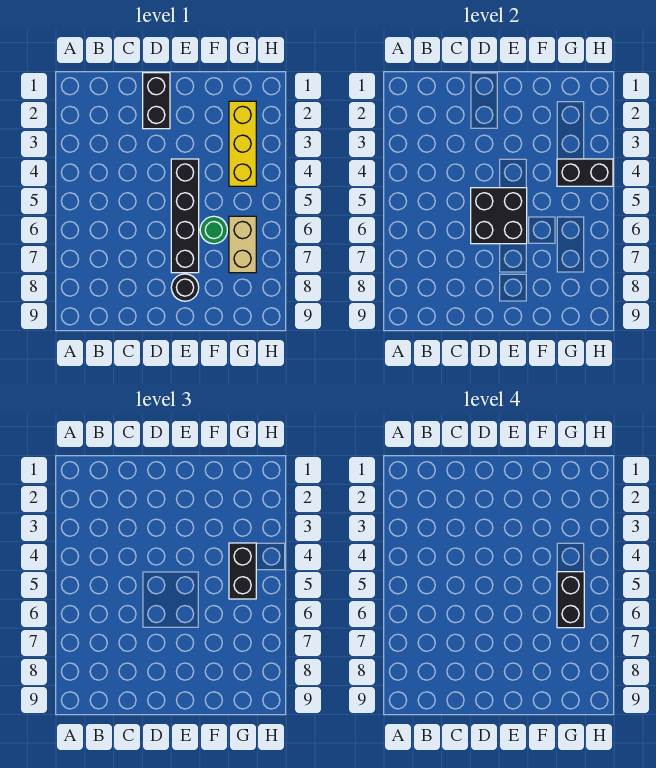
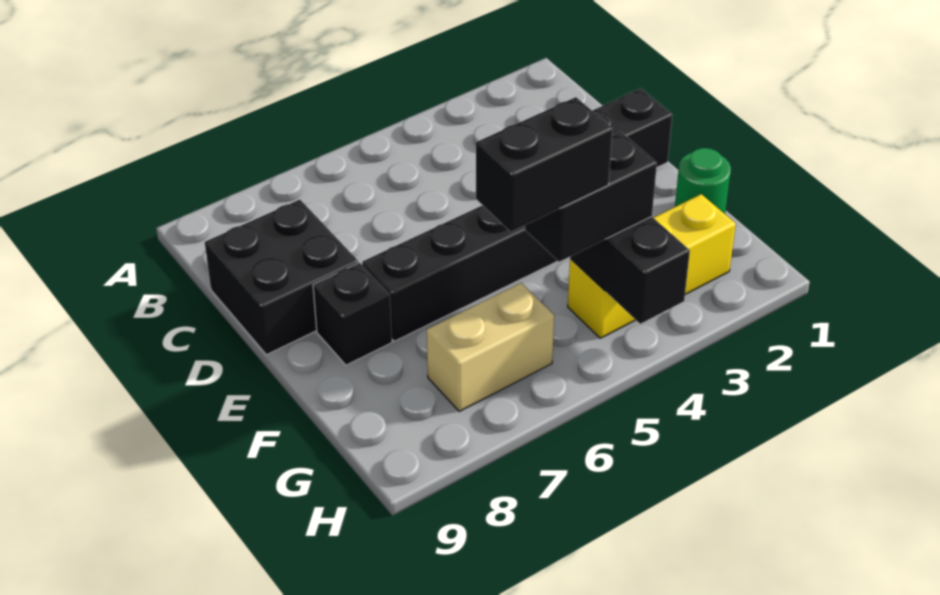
black brick D5:E6 level 2 -> black brick C8:D9 level 1
black round brick E8 level 1 -> black brick E8 level 1
green round brick F6 level 1 -> green round brick F1 level 1

